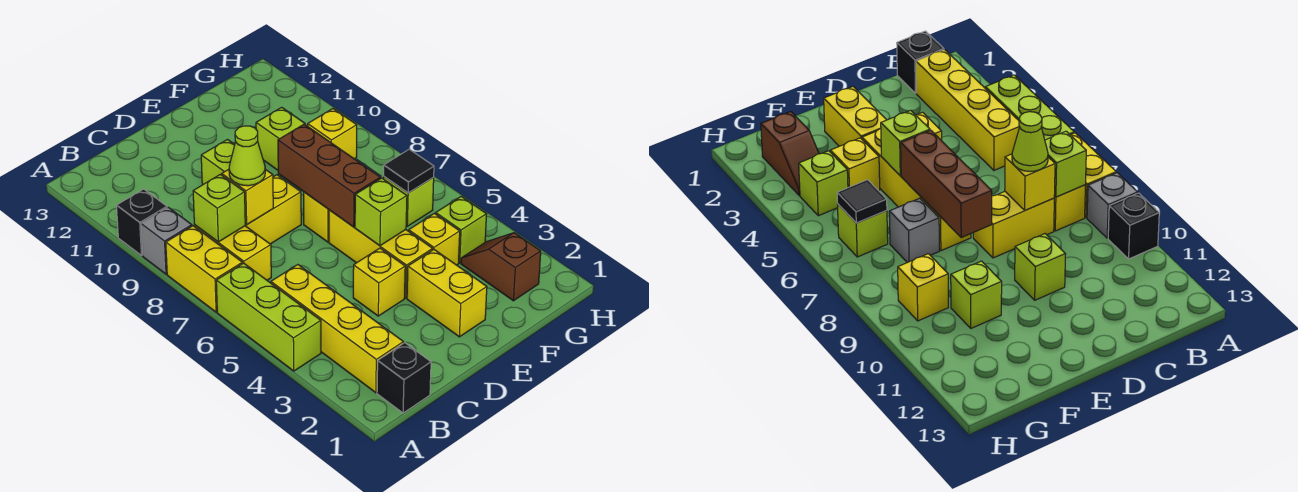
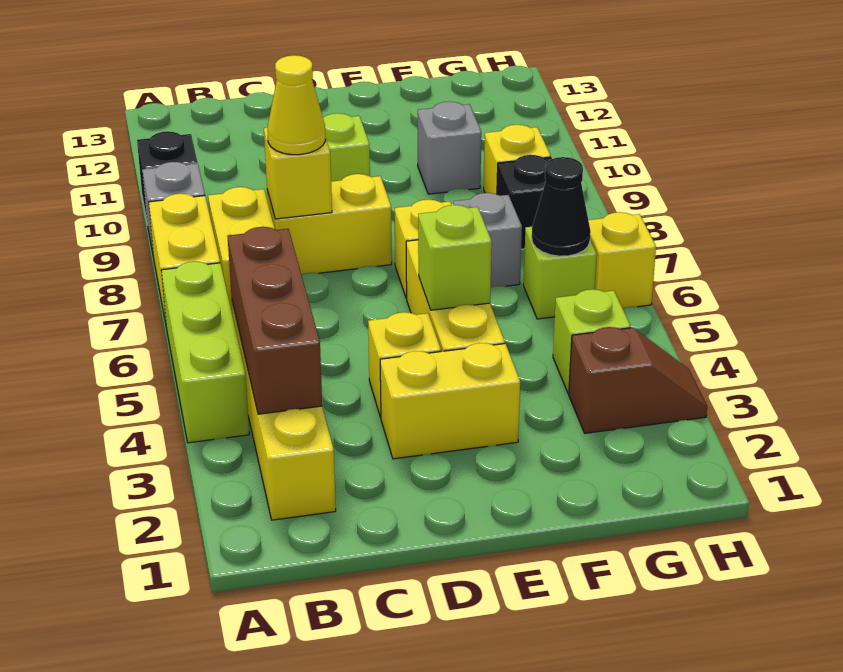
black brick B1 level 1 -> black brick G8 level 1
lime brick B8 level 2 -> none
lime cone C8 level 3 -> yellow cone C8 level 3
yellow brick E2:E3 level 1 -> yellow brick D3:E3 level 1
brown brick E6:E8 level 2 -> brown brick B3:B5 level 2
yellow brick F4 level 1 -> yellow brick H6 level 1
lime brick F10 level 1 -> grey brick F10 level 1
brown slope G2:G3 level 1 top 2 -> brown slope G3:H3 level 1 top G
black tile G6 level 2 -> black cone G6 level 2

